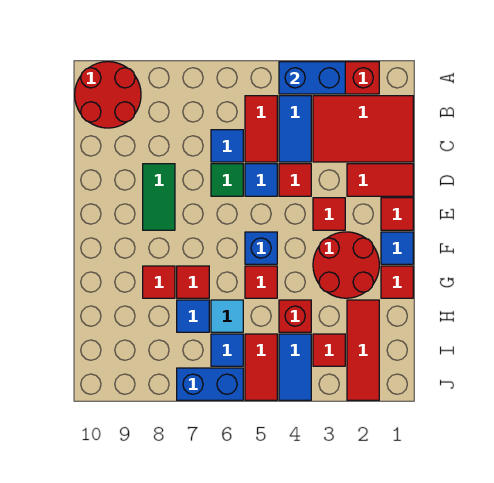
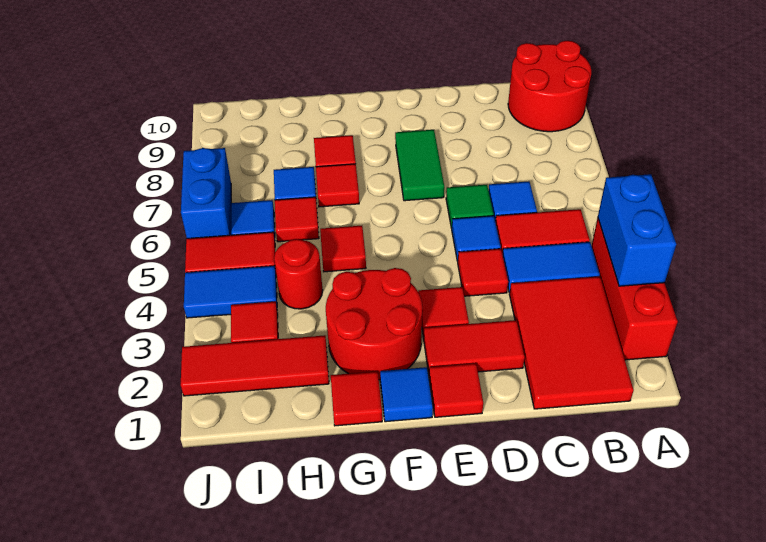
red tile D1:D2 level 1 -> red tile D2:E2 level 1
green tile D8:E8 level 1 -> green tile E7:E8 level 1
blue brick F5 level 1 -> none
red brick H4 level 1 -> red round brick H4 level 1
cyan tile H6 level 1 -> red tile H6 level 1

